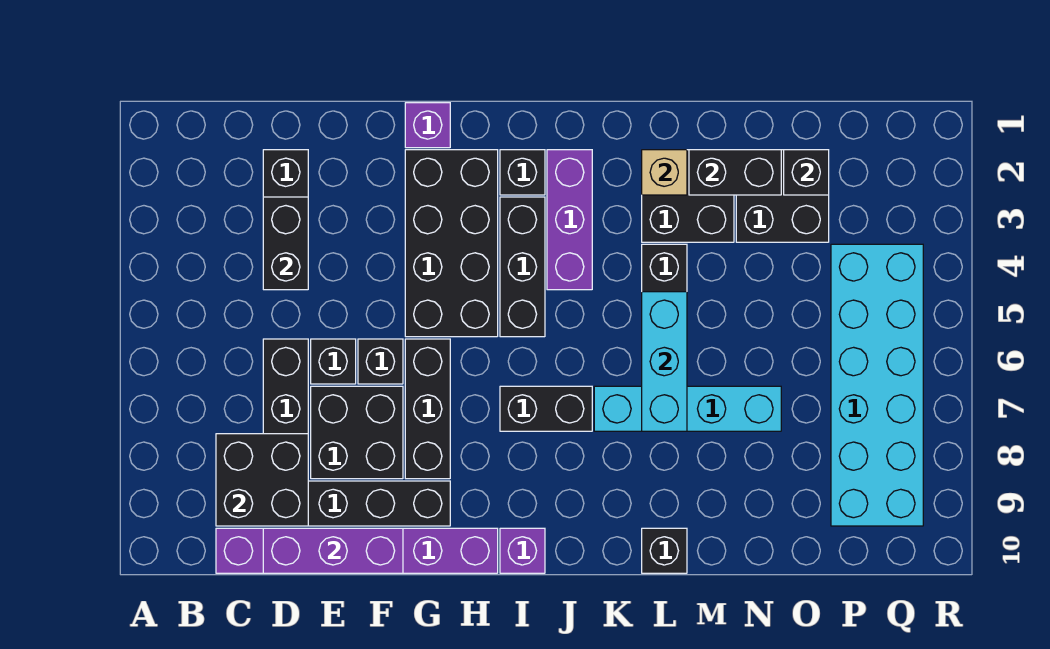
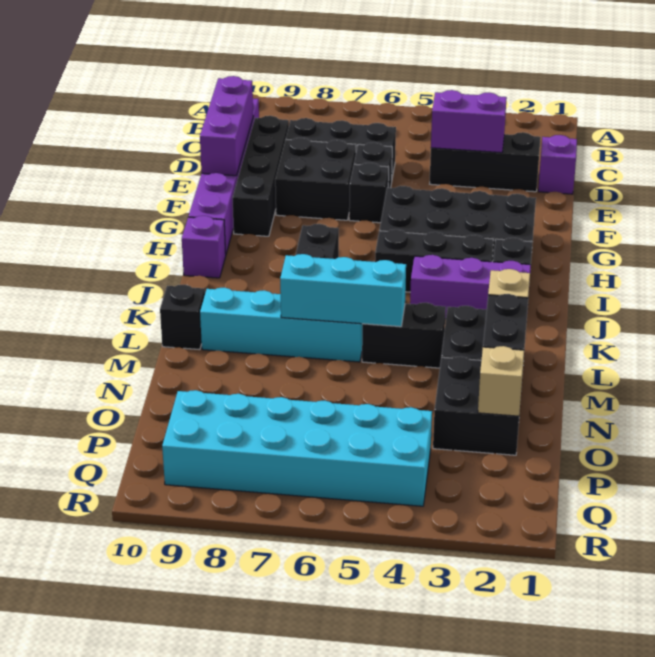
black brick C8:D9 level 2 -> none
black brick D3:D4 level 2 -> purple brick D3:D4 level 2
purple brick G1 level 1 -> purple brick D1 level 1
black brick G6:G8 level 1 -> none
cyan brick K7:N7 level 1 -> cyan brick L6:L9 level 1
black brick O2 level 2 -> tan brick O2 level 2

